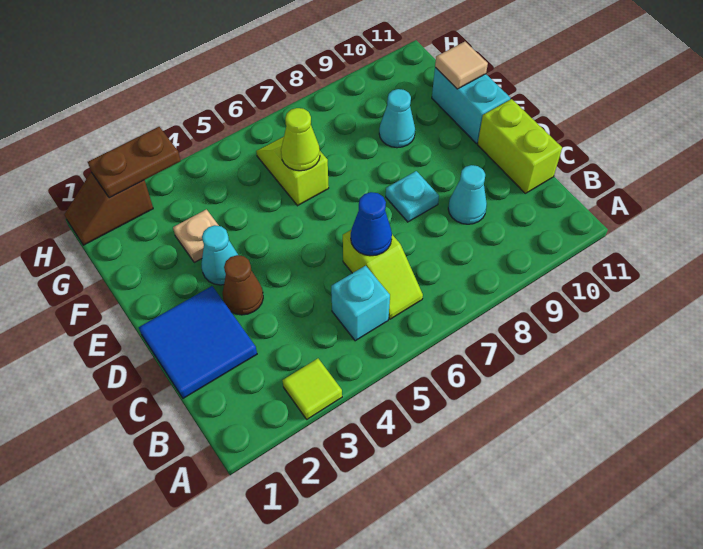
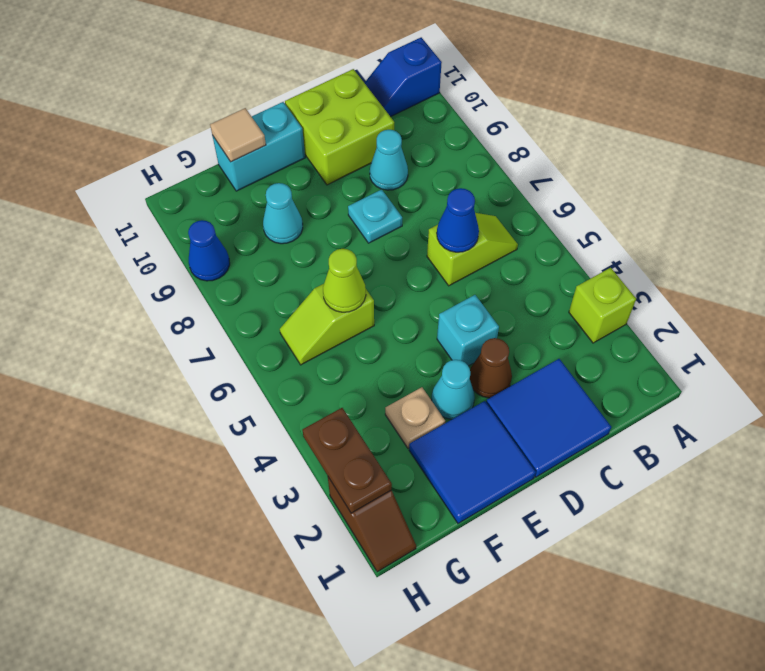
lime tile A3 level 1 -> lime brick A3 level 1
none -> blue slope A11:B11 level 1 top A
cyan brick B5 level 1 -> cyan brick D4 level 1
lime brick C11:D11 level 1 -> lime brick C10:D11 level 1
none -> blue tile E1:F2 level 1
none -> blue cone H9 level 1

